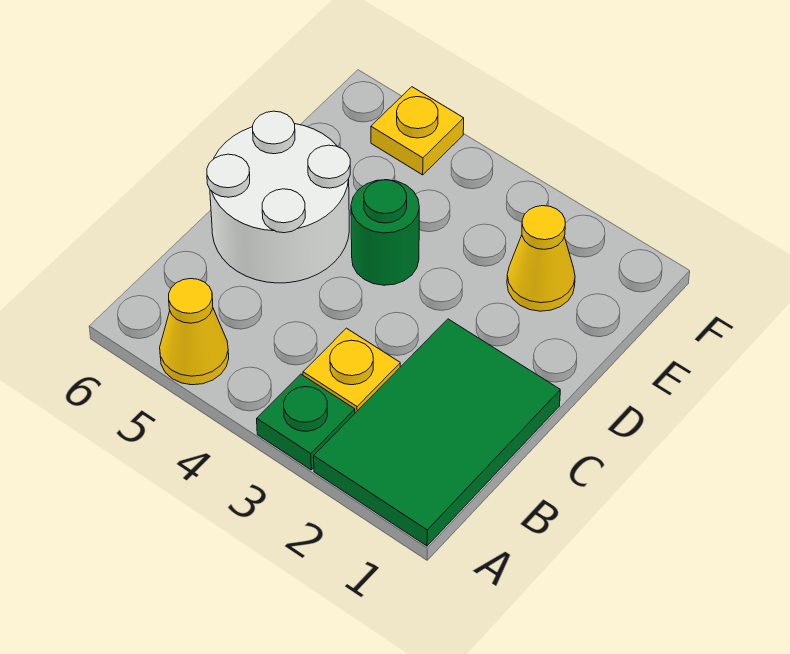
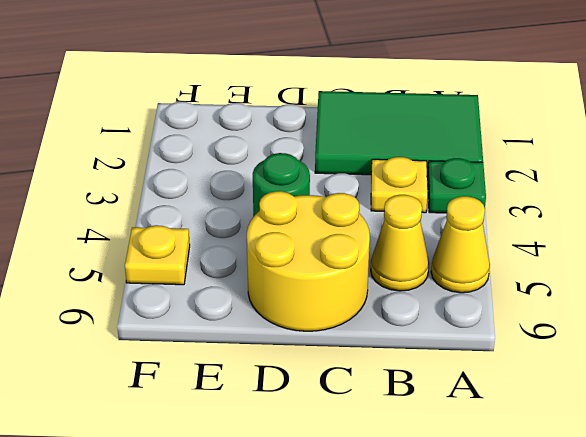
white round brick C5:D6 level 1 -> yellow round brick C5:D6 level 1
yellow cone E2 level 1 -> yellow cone B5 level 1

